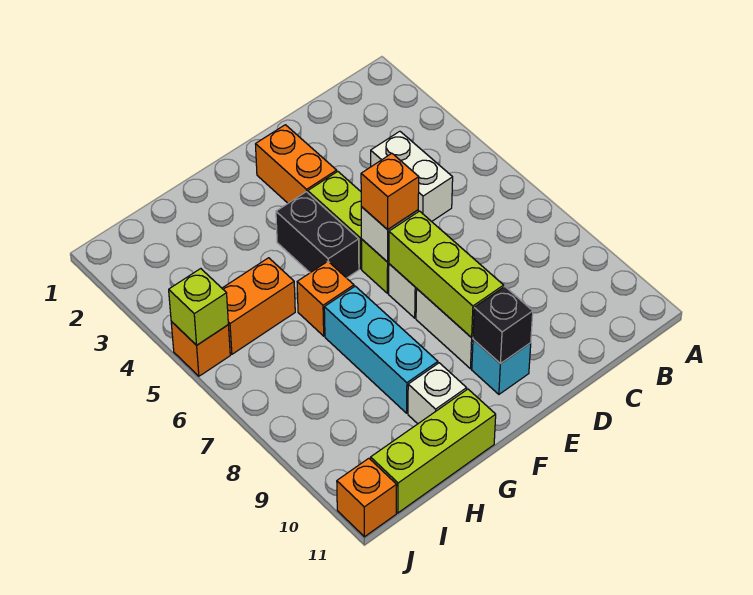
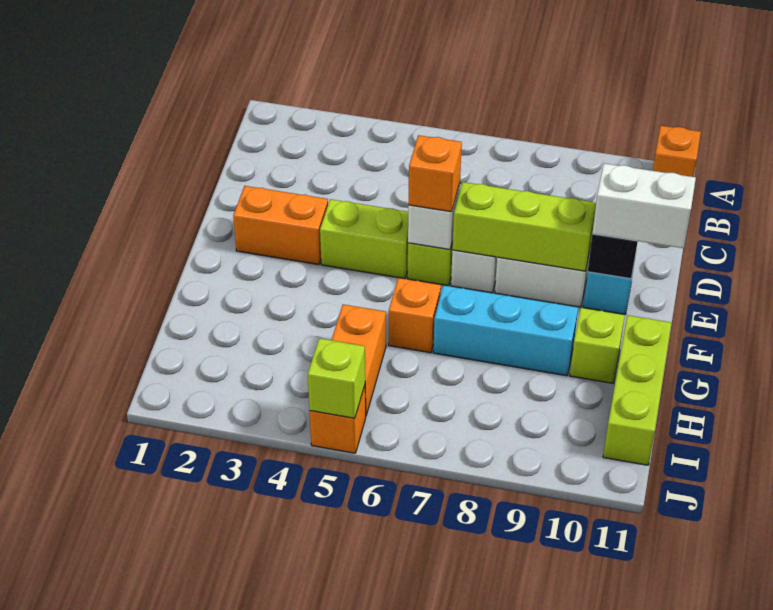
white brick C4:C5 level 1 -> white brick E10:E11 level 3
black brick F4:F5 level 1 -> none
white brick G10 level 1 -> lime brick G10 level 1
orange brick J11 level 1 -> orange brick A11 level 1

